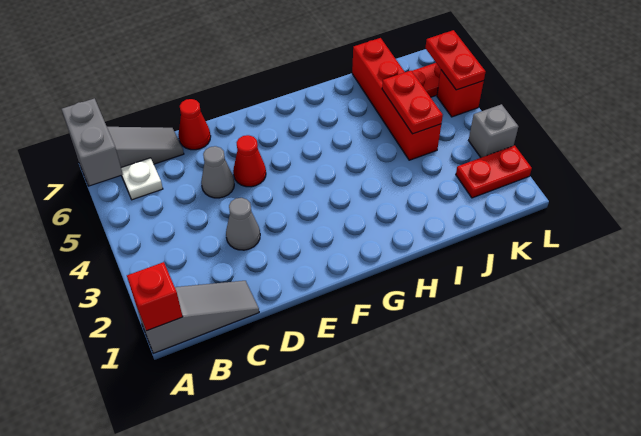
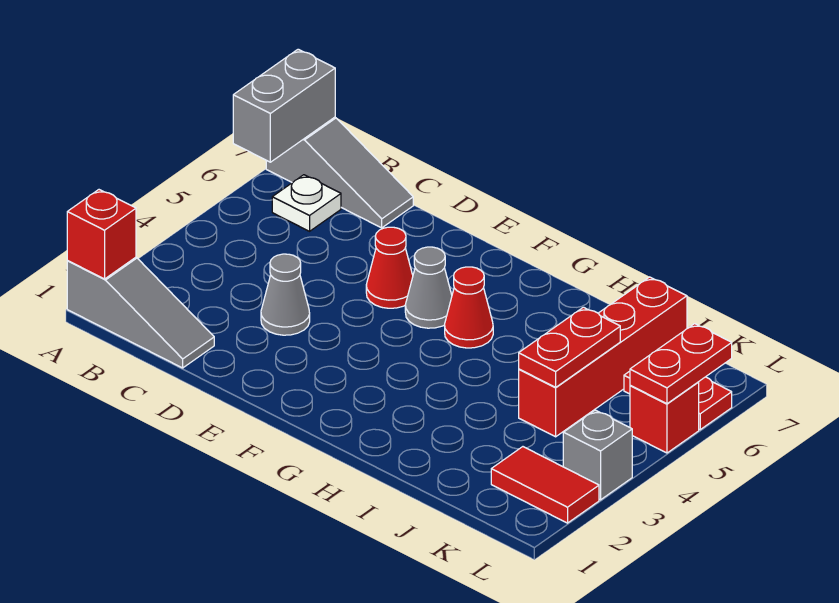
grey cone D5 level 1 -> grey cone F5 level 1
red cone D7 level 1 -> red cone G5 level 1
red plate K2:L2 level 1 -> red tile K2:L2 level 1

